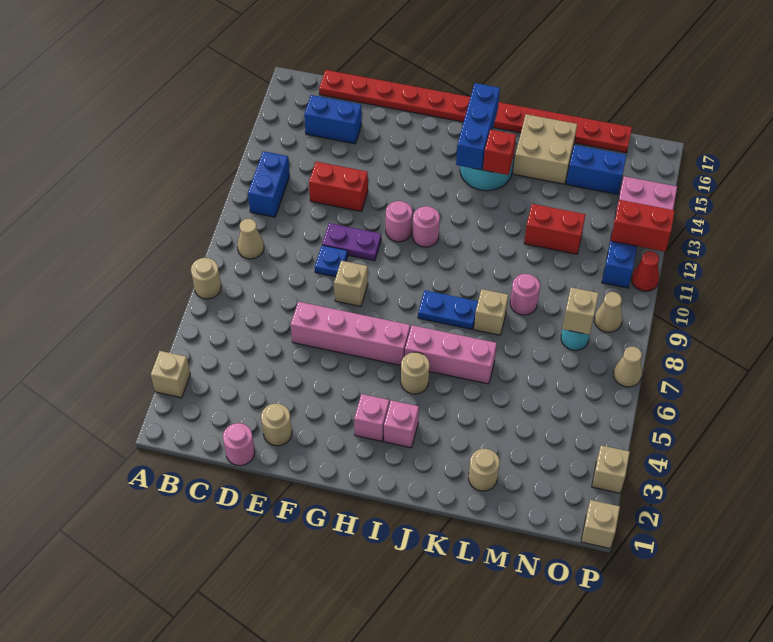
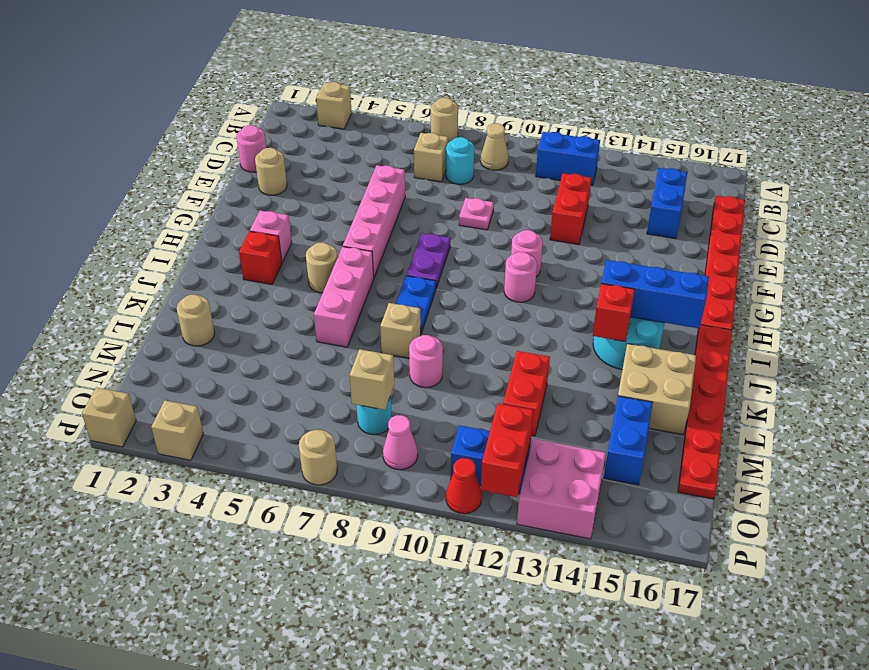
none -> cyan round brick C8 level 1
blue plate E9 level 1 -> pink plate E9 level 1
purple plate E10:F10 level 1 -> purple plate G8:H8 level 1
tan brick F8 level 1 -> tan brick C7 level 1
pink brick I3 level 1 -> red brick I3 level 1
tan cone O9 level 1 -> pink cone O9 level 1
tan cone P7 level 1 -> tan round brick P7 level 1

